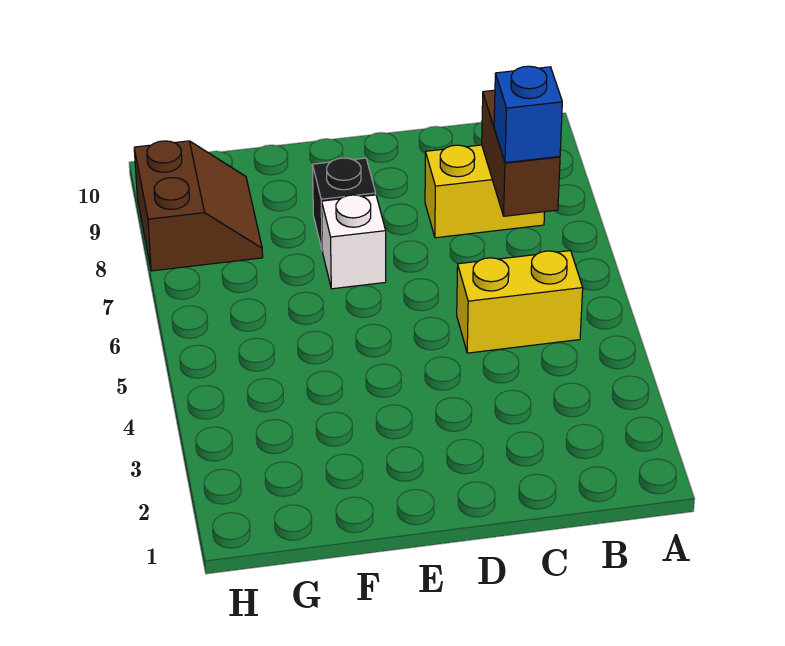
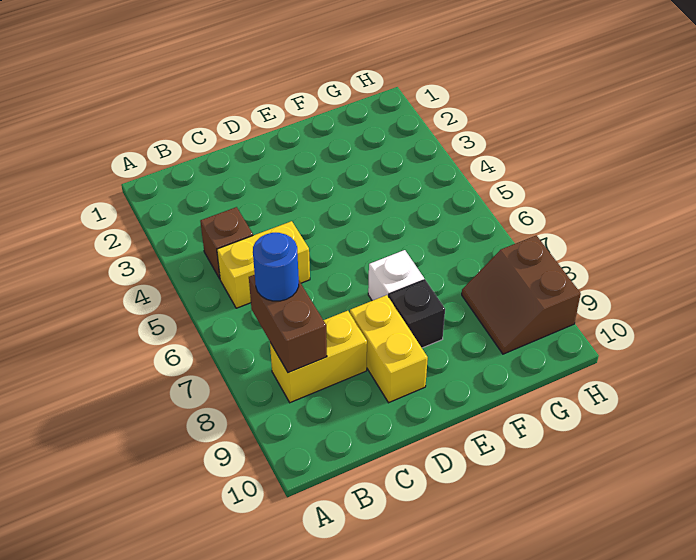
none -> brown brick B4 level 1
blue brick B7 level 3 -> blue round brick B7 level 3
none -> yellow brick D8:D9 level 1

